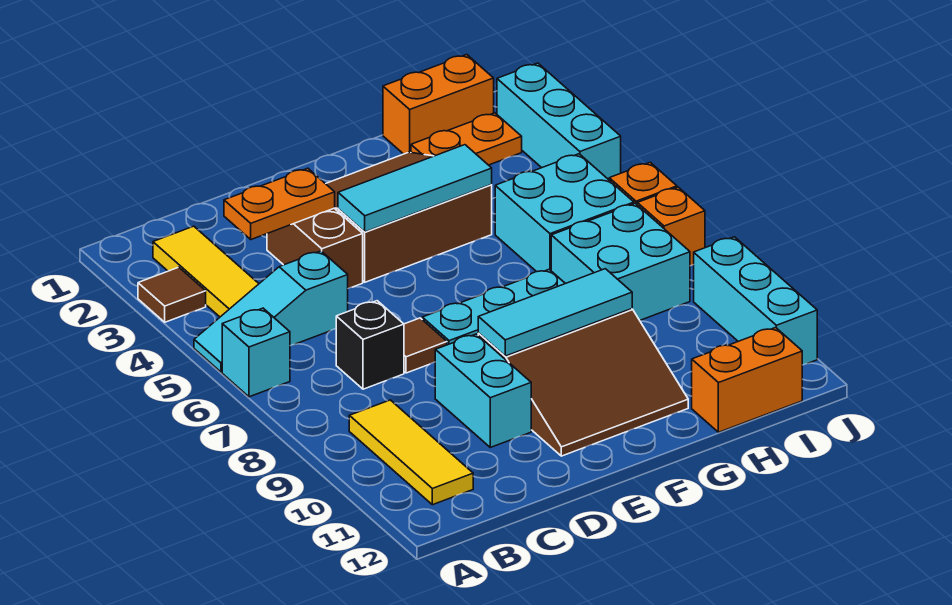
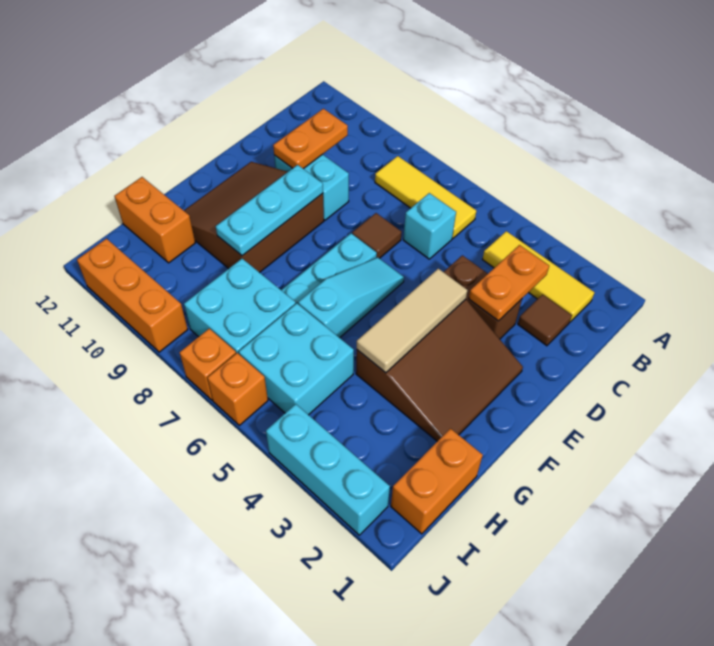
brown tile A3 level 1 -> brown tile C2 level 1
cyan slope A5:C5 level 1 top C -> cyan slope E6:G6 level 1 top G
cyan brick A6 level 1 -> cyan brick C6 level 1
yellow tile B9:B11 level 1 -> yellow tile B6:B8 level 1
black brick C7 level 1 -> none
cyan tile E4:G4 level 2 -> tan tile E4:G4 level 2
cyan tile E9:G9 level 2 -> cyan plate E9:G9 level 2
orange plate H2:I2 level 1 -> orange plate C10:D10 level 2
orange brick H12:I12 level 1 -> orange brick H11:H12 level 1
cyan brick J9:J11 level 1 -> orange brick J9:J11 level 1

